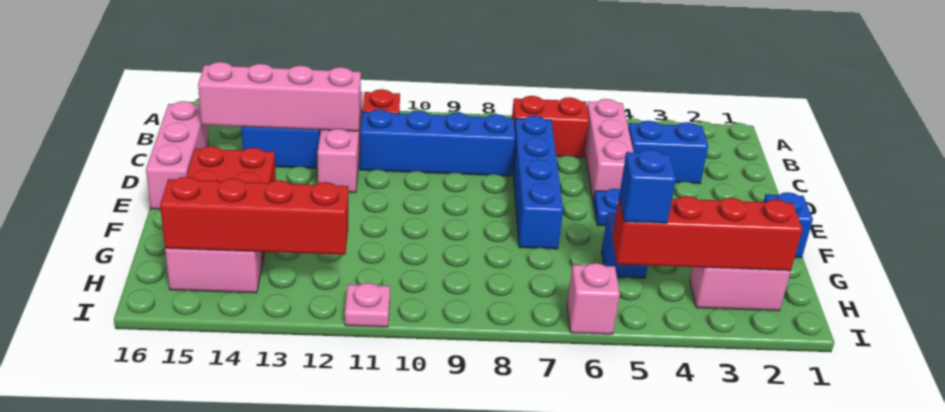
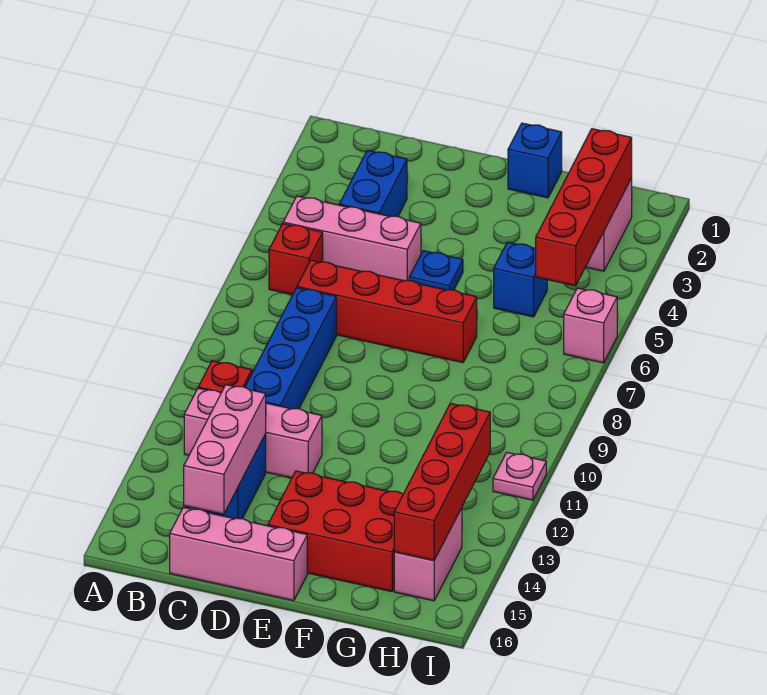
red brick B6:B7 level 1 -> red brick B6 level 1
blue brick C7:F7 level 1 -> red brick C7:F7 level 1
pink brick C12:C15 level 2 -> pink brick C13:C15 level 2
blue brick H5 level 3 -> none

